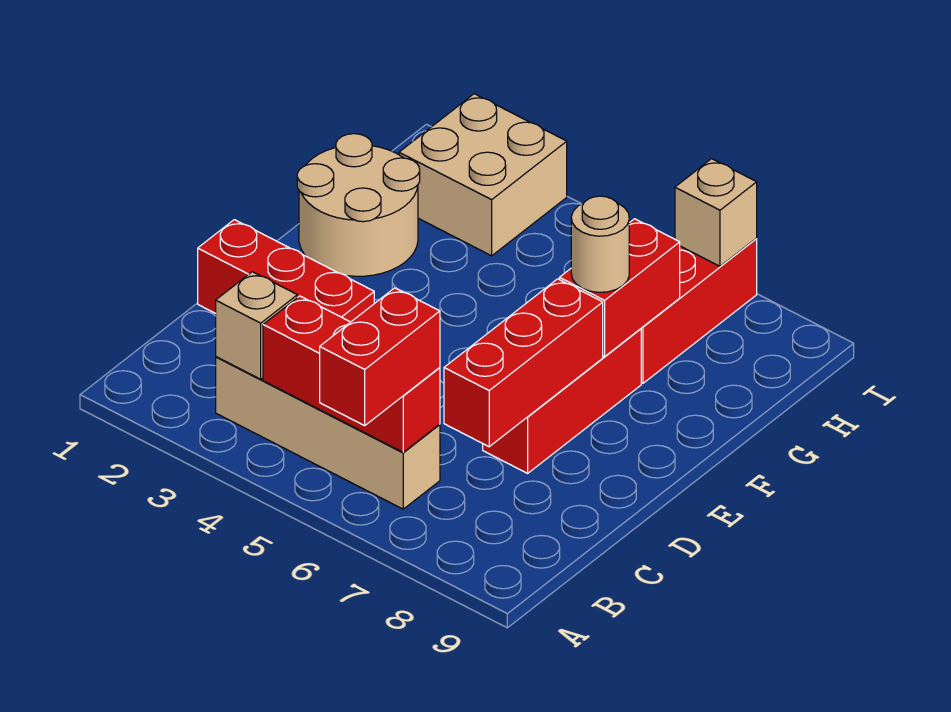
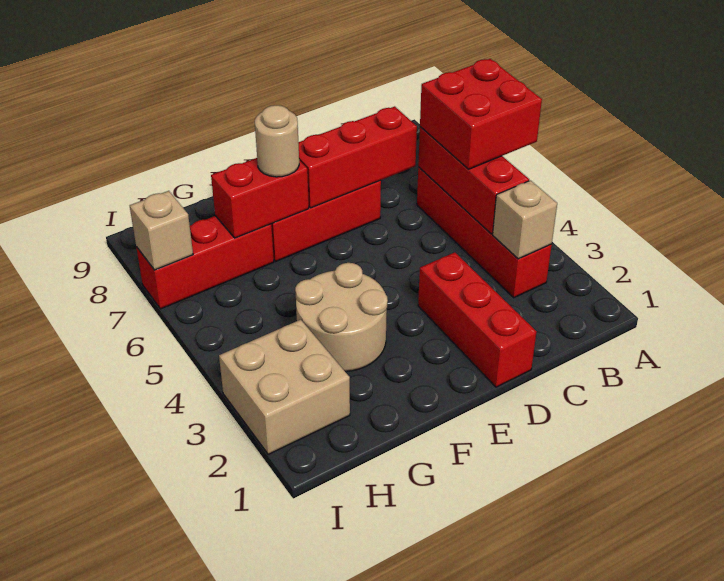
red brick A6:B6 level 3 -> red brick A5:B6 level 3
tan brick B3:B6 level 1 -> red brick B3:B6 level 1
tan round brick F1:G2 level 1 -> tan round brick F3:G4 level 1

